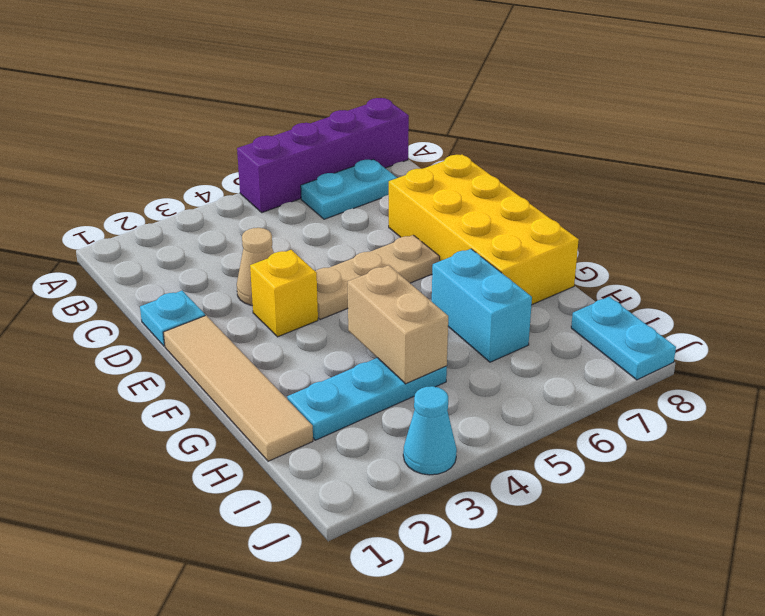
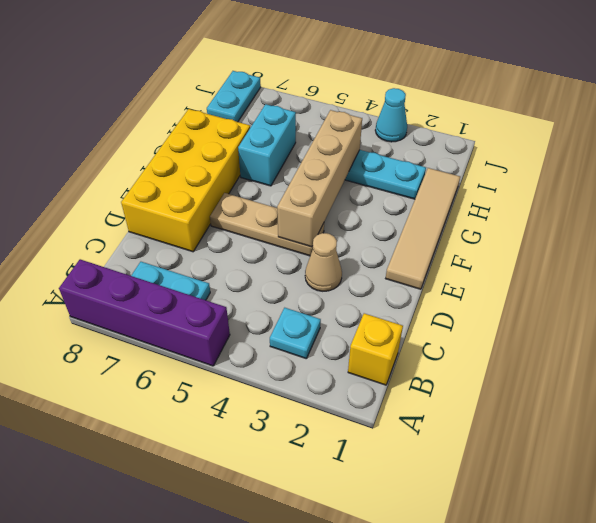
cyan plate D1 level 1 -> cyan plate B3 level 1
yellow brick E3 level 1 -> yellow brick B1 level 1
tan brick G4:H4 level 2 -> tan brick E4:H4 level 2

